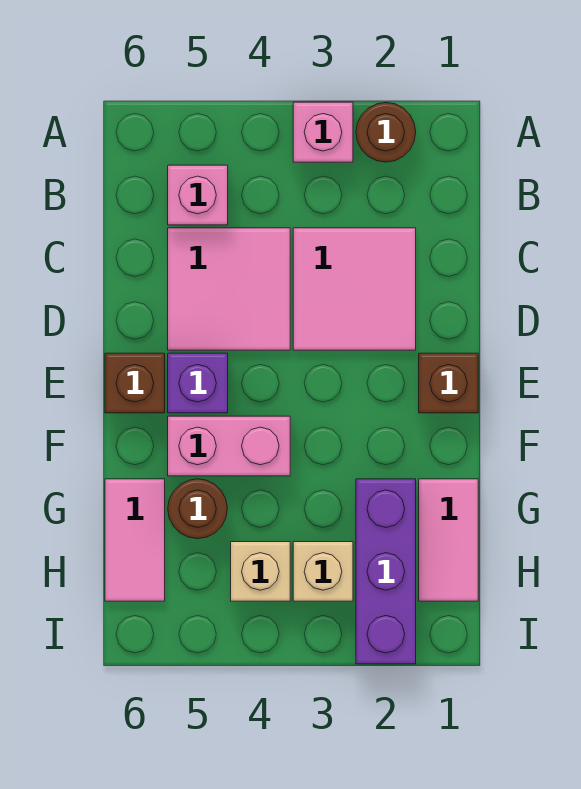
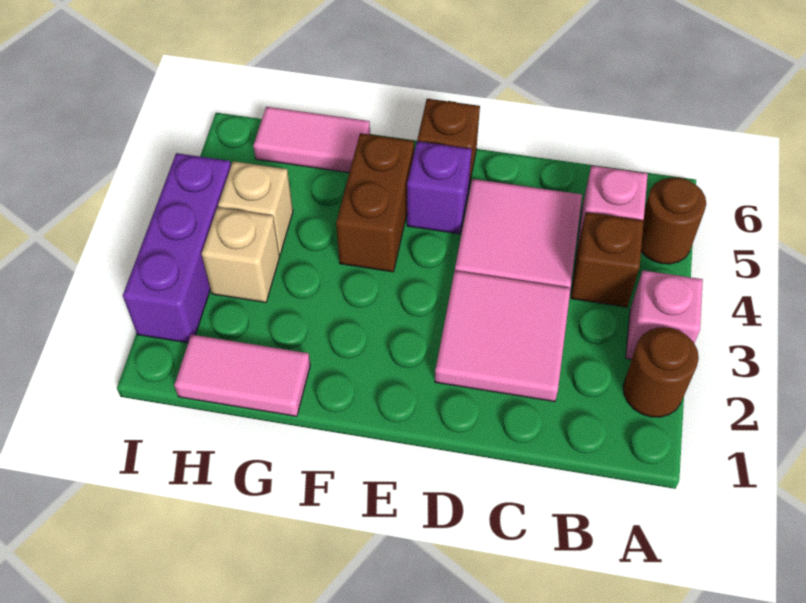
brown brick E1 level 1 -> brown brick B4 level 1
pink brick F4:F5 level 1 -> brown brick F4:F5 level 1
purple brick G2:I2 level 1 -> purple brick I2:I4 level 1
brown round brick G5 level 1 -> brown round brick A5 level 1

